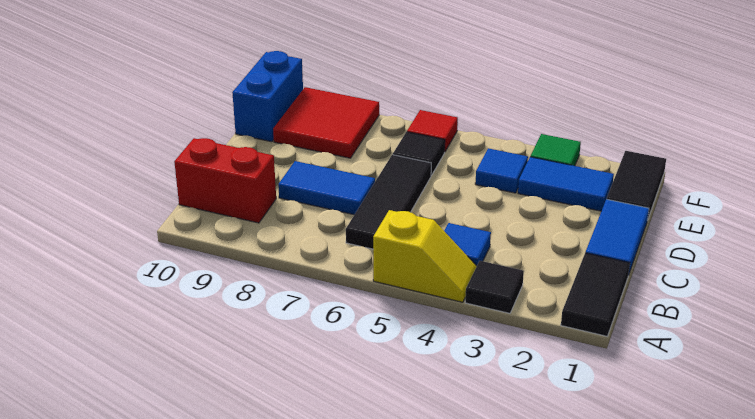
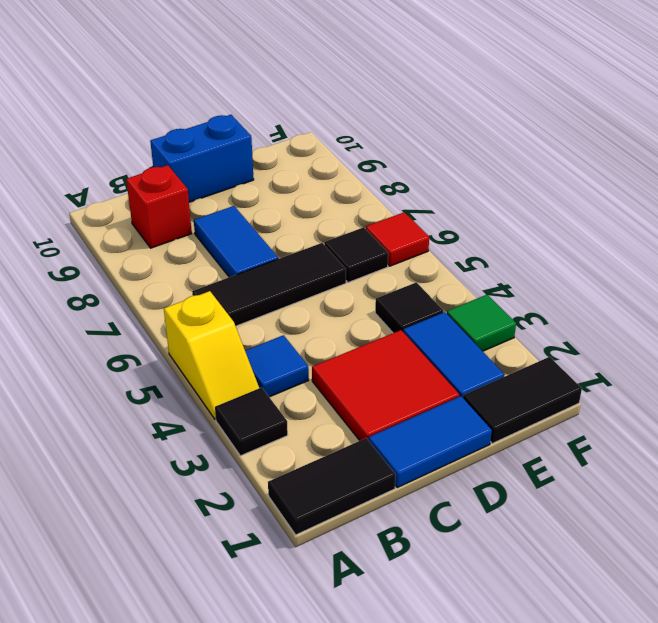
red brick B9:B10 level 1 -> red brick B9 level 1
blue tile E4 level 1 -> black tile E4 level 1
red tile E8:F9 level 1 -> red tile C2:D3 level 1
blue brick E10:F10 level 1 -> blue brick C10:D10 level 1

